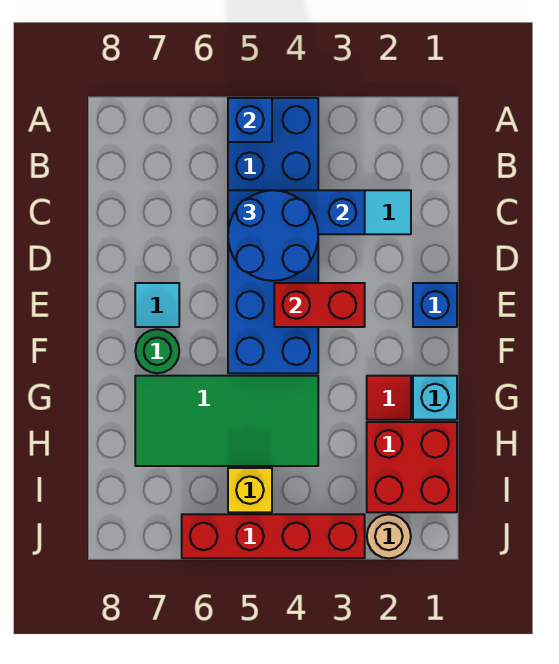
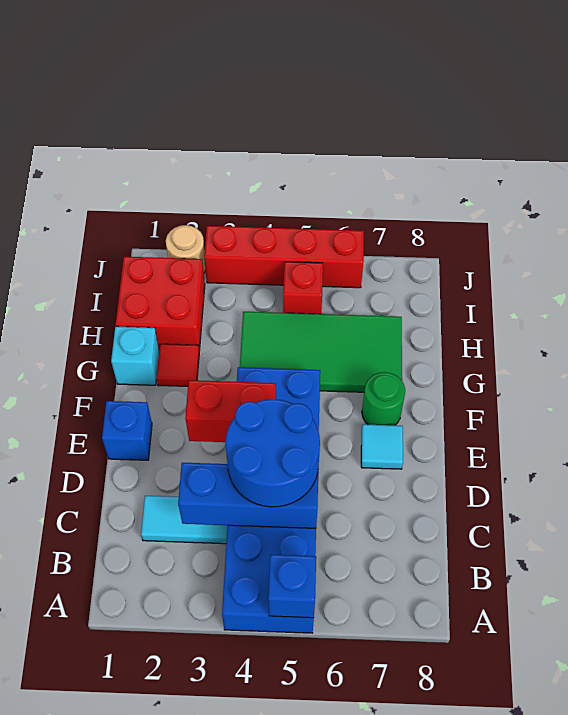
yellow brick I5 level 1 -> red brick I5 level 1

